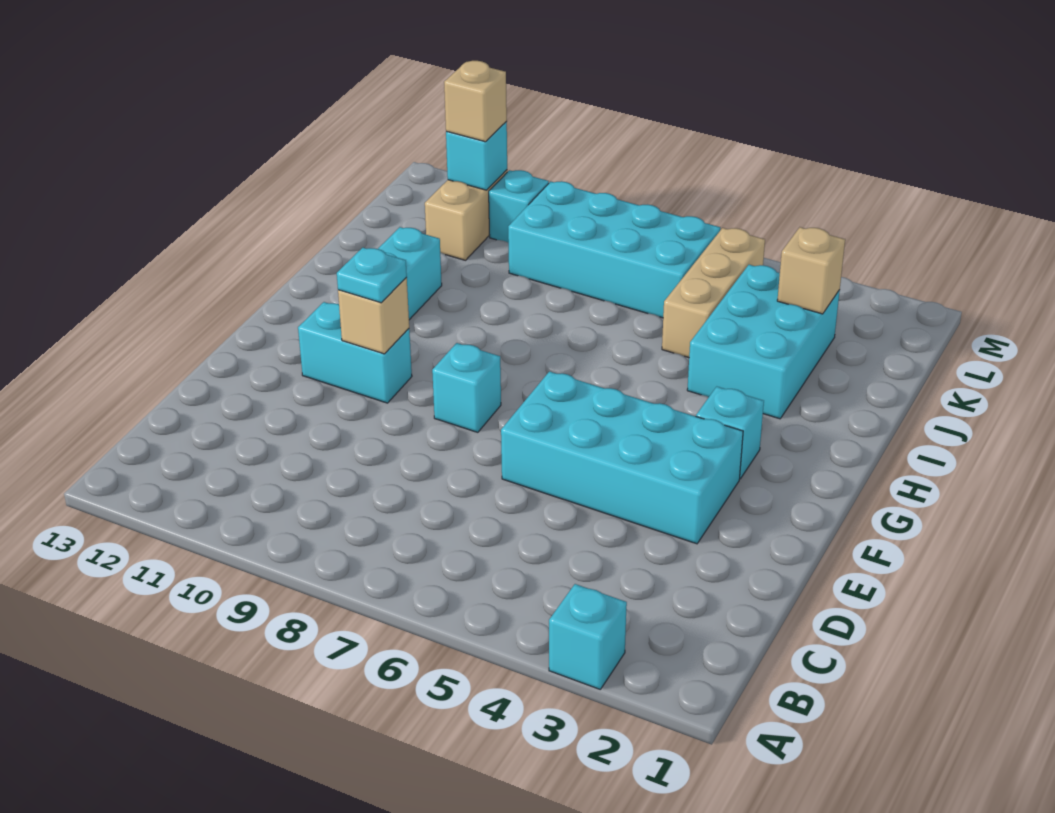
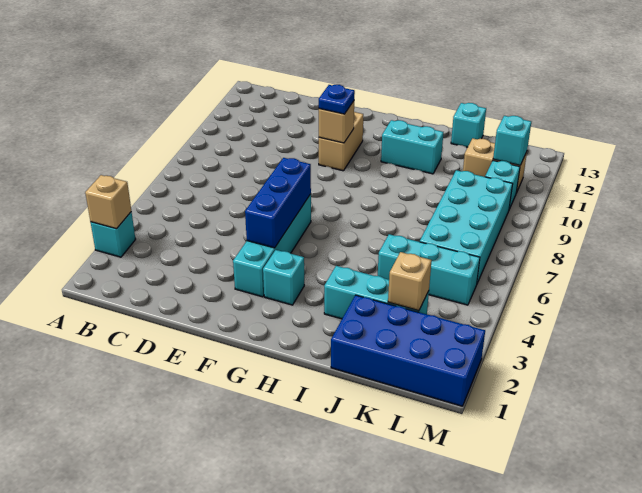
cyan brick E3:F6 level 1 -> cyan brick F3:F6 level 1
none -> blue brick F4:F6 level 2
cyan brick F8 level 1 -> cyan brick J13 level 1
cyan brick F10:F11 level 1 -> tan brick F10:F11 level 1
cyan plate F10 level 3 -> blue plate F10 level 3
cyan brick I3:K4 level 1 -> cyan brick I3:K3 level 1
none -> blue brick J1:M2 level 1
tan brick J5:L5 level 1 -> cyan brick J5:L5 level 1
tan brick L11 level 3 -> tan brick A3 level 2

